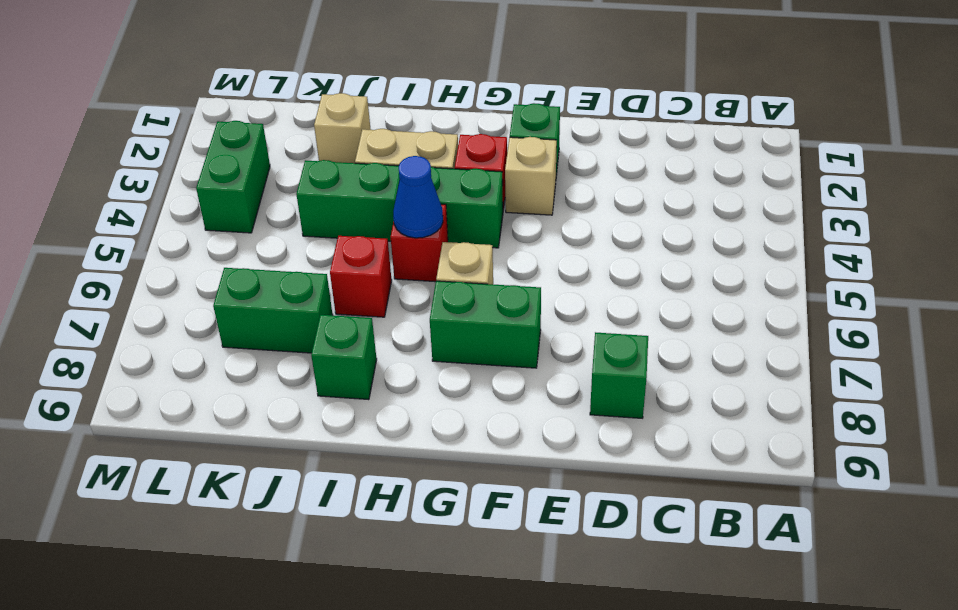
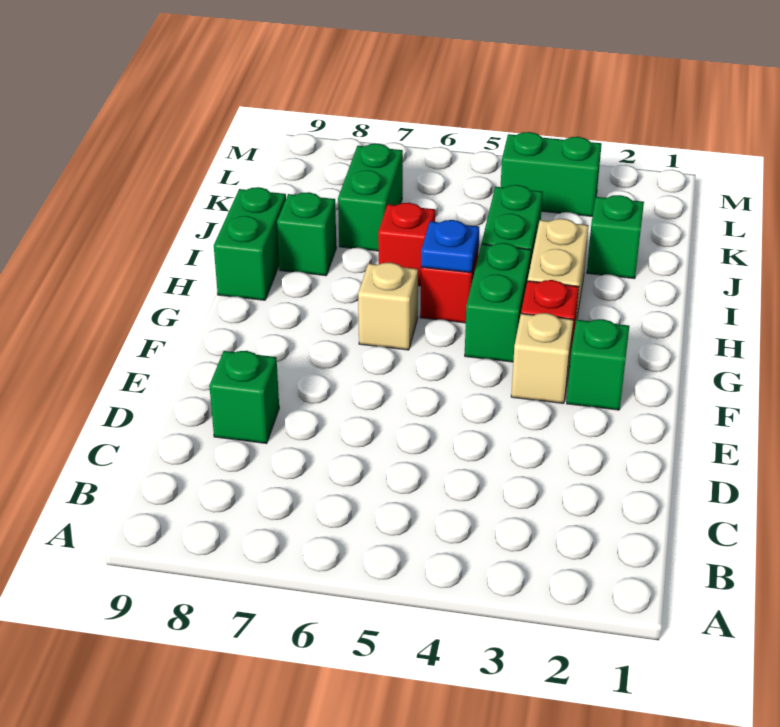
green brick F7:G7 level 1 -> green brick H9:I9 level 1
blue cone H5 level 2 -> blue plate H5 level 2
tan brick J2 level 1 -> green brick J2 level 1

